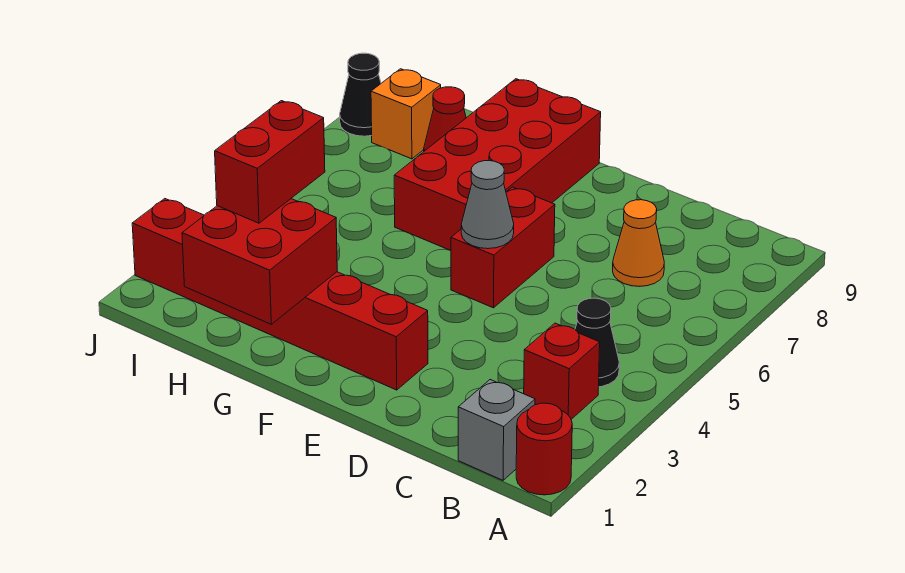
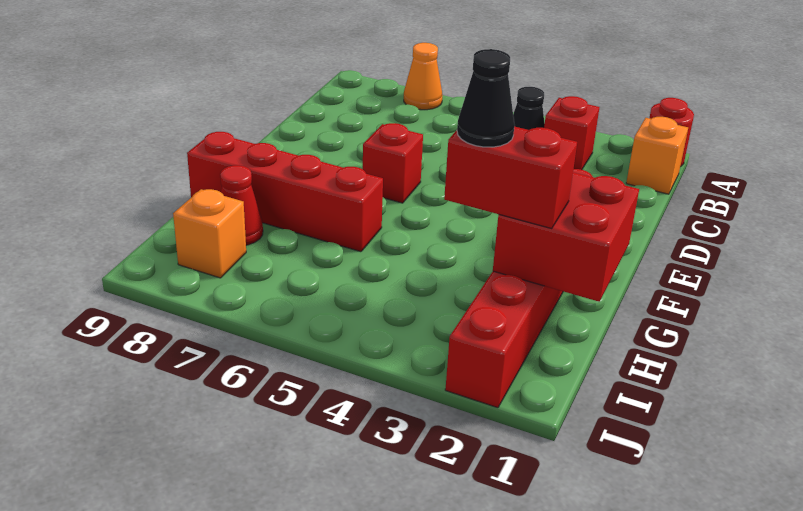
grey brick B1 level 1 -> orange brick B1 level 1
orange cone C7 level 1 -> orange cone A7 level 1
red brick E5:E6 level 1 -> red brick E6 level 1
grey cone E5 level 2 -> none
red brick F6:G9 level 1 -> red brick G6:G9 level 1
black cone J8 level 1 -> black cone H3 level 4

